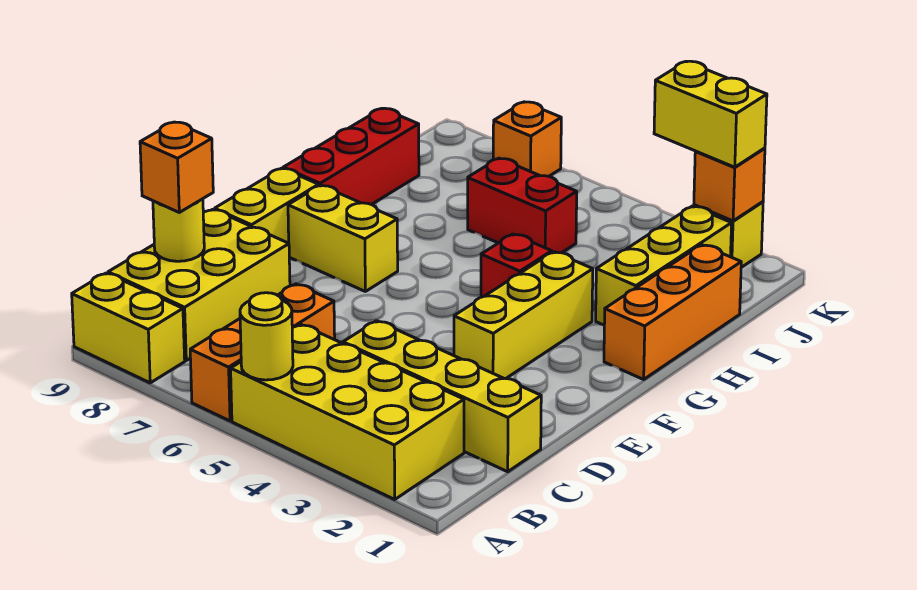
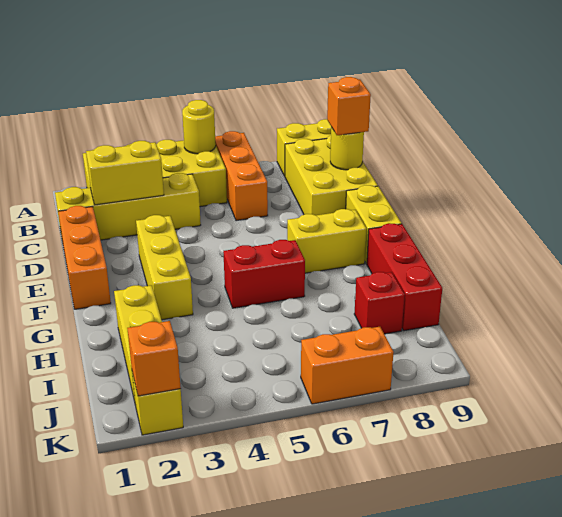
orange brick G1:I1 level 1 -> orange brick D1:F1 level 1
red brick G4 level 1 -> red brick I8 level 1
red brick I5:I6 level 1 -> red brick G5:G6 level 1
yellow brick K2:K3 level 3 -> yellow brick C2:C3 level 2
orange brick K7 level 1 -> orange brick K6:K7 level 1

